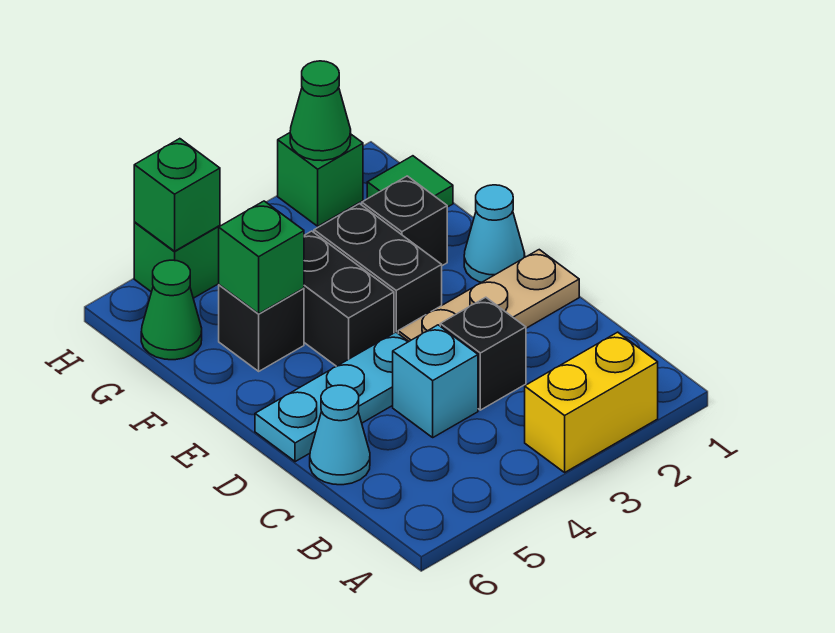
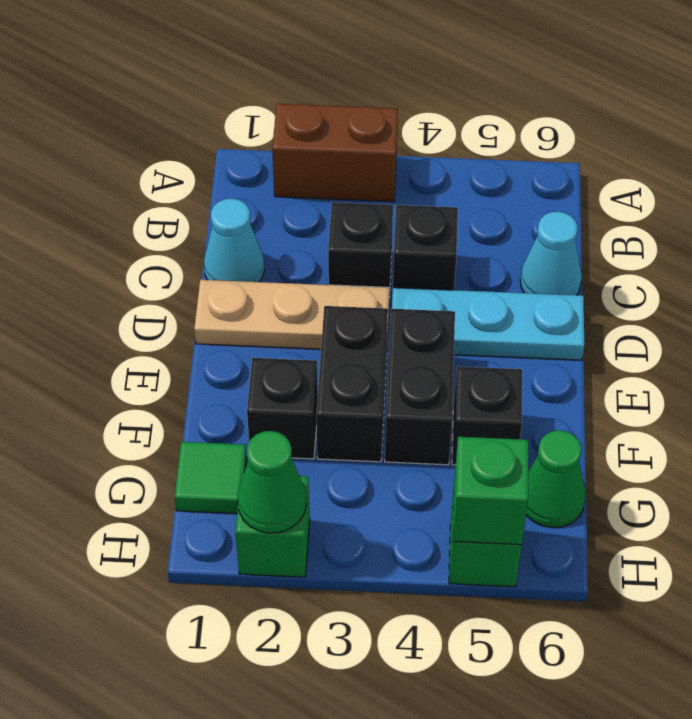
yellow brick A2:A3 level 1 -> brown brick A2:A3 level 1
cyan brick C4 level 1 -> black brick C4 level 1
cyan cone E1 level 1 -> cyan cone C1 level 1
green brick F5 level 2 -> none

